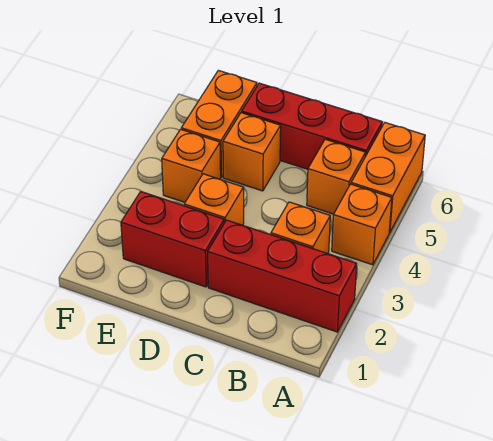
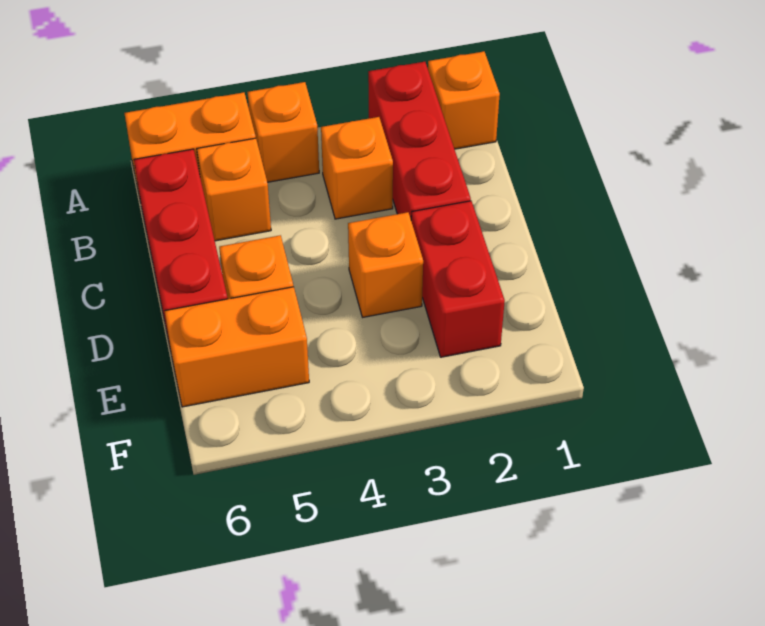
orange brick E4 level 1 -> orange brick A1 level 1

